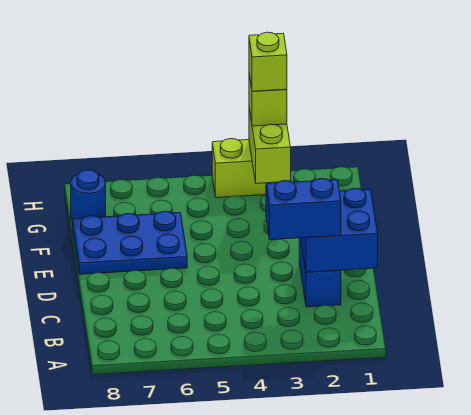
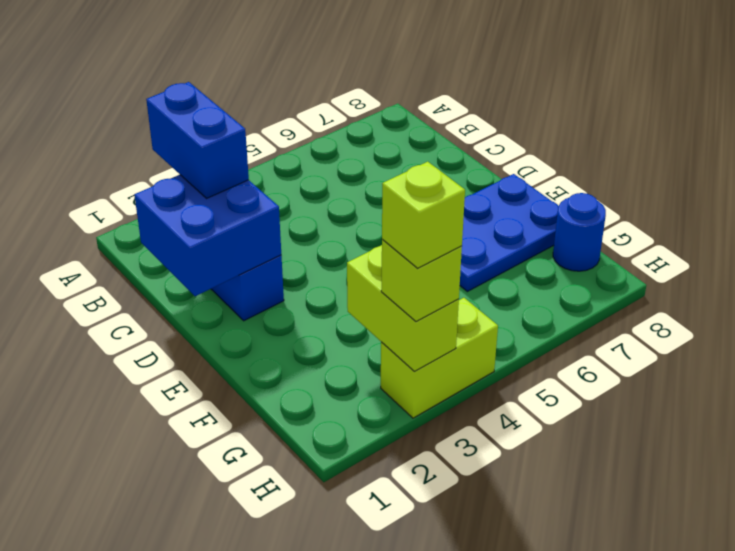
blue brick C2:C3 level 3 -> blue brick B2:C2 level 3

